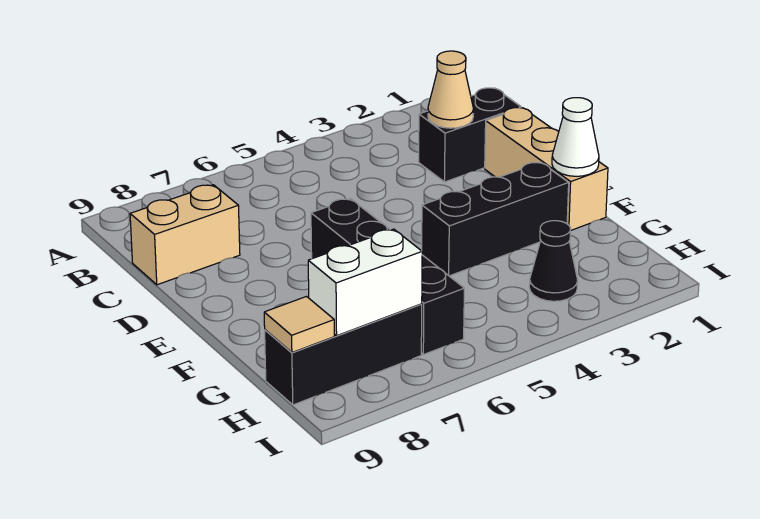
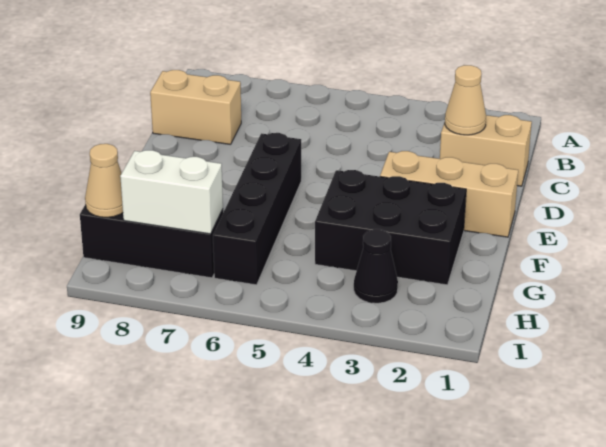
black brick C1:C2 level 1 -> tan brick C1:C2 level 1
tan brick D1:F1 level 1 -> tan brick E1:E3 level 1
white cone F1 level 2 -> none
black brick F2:F4 level 1 -> black brick F2:G4 level 1
tan tile H9 level 2 -> tan cone H9 level 2

